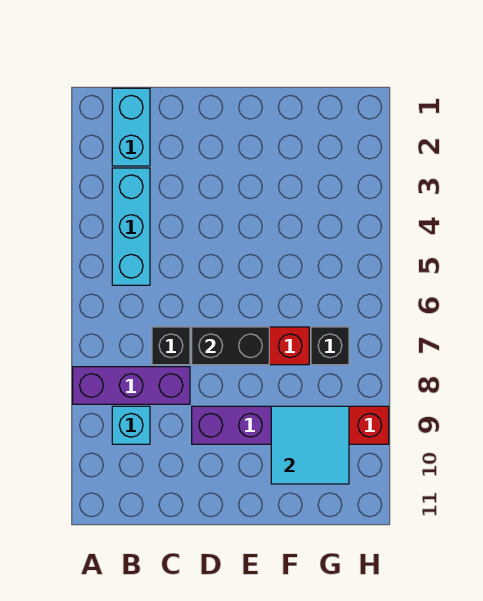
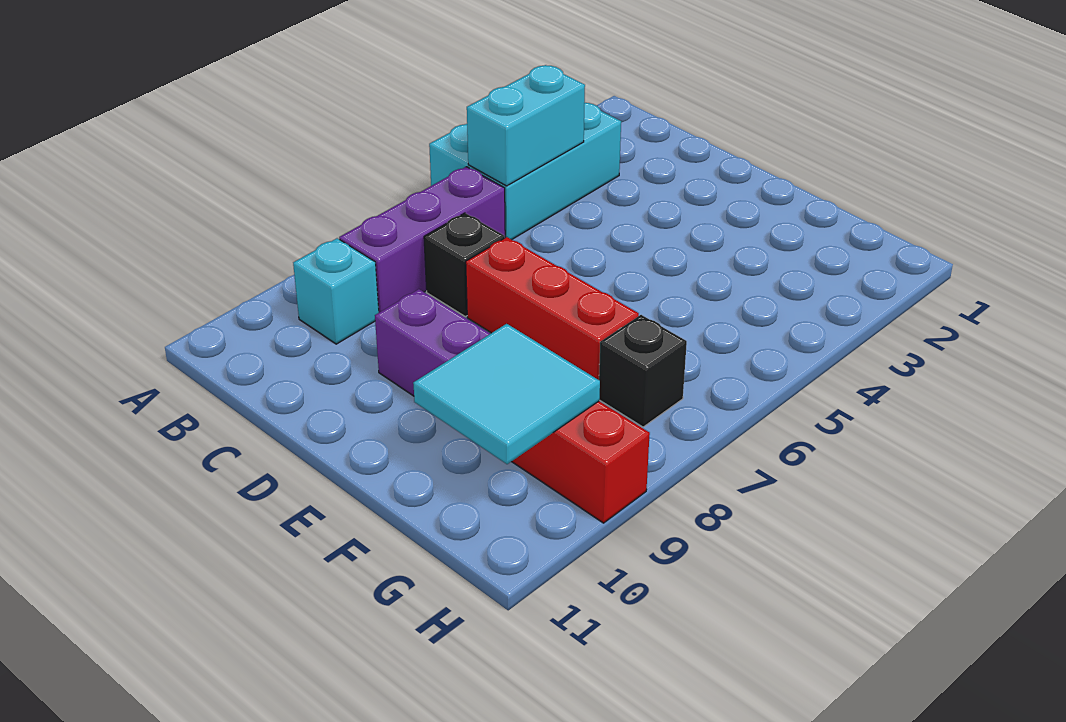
purple brick A8:C8 level 1 -> purple brick B6:B8 level 1
cyan brick B1:B2 level 1 -> cyan brick B4:B5 level 2
cyan brick B3:B5 level 1 -> cyan brick A3:B5 level 1
black brick D7:E7 level 2 -> none

